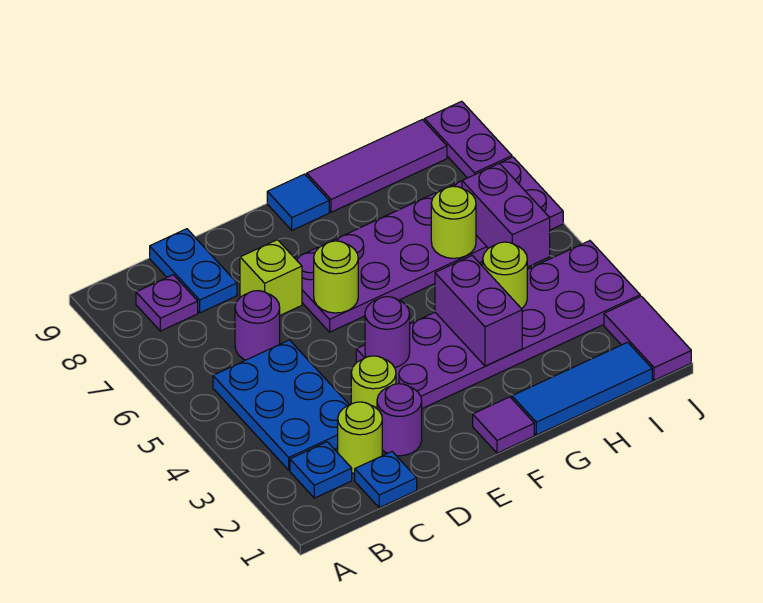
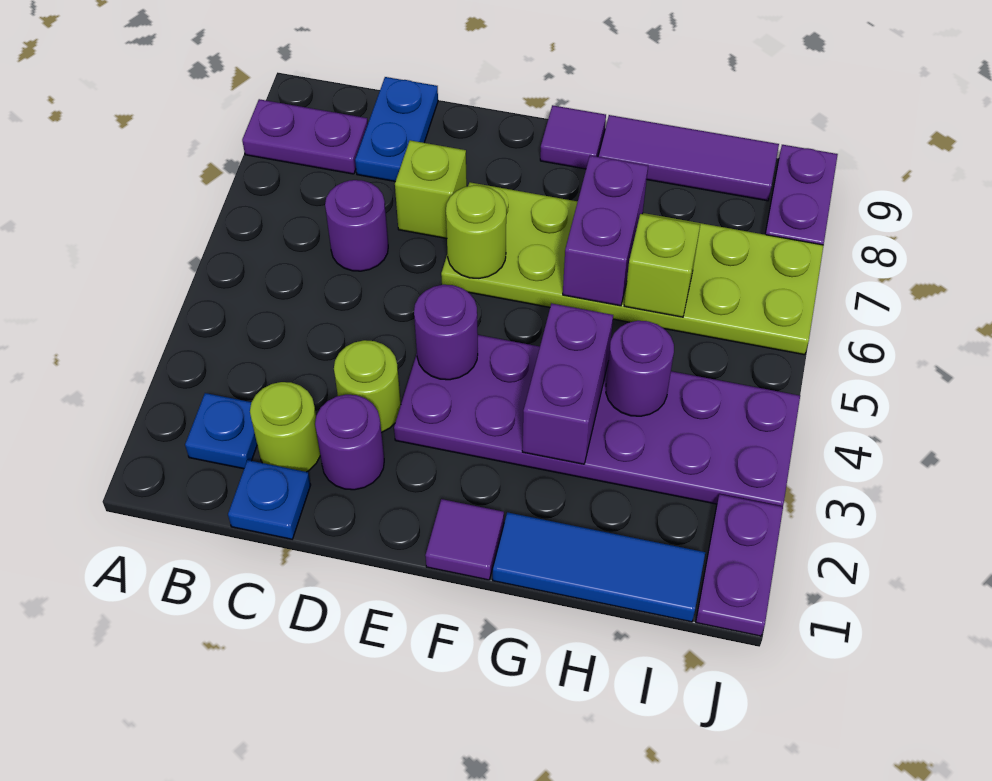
blue plate B3:C5 level 1 -> none
purple plate B8 level 1 -> purple plate A8:B8 level 1
purple plate E6:J7 level 1 -> lime plate E6:J7 level 1
blue tile F9 level 1 -> purple tile F9 level 1
lime round brick H4 level 2 -> purple round brick H4 level 2
lime round brick H6 level 2 -> lime brick H6 level 2
purple brick I5:I6 level 2 -> purple brick G6:G7 level 2
purple tile J1:J2 level 1 -> purple plate J1:J2 level 1

